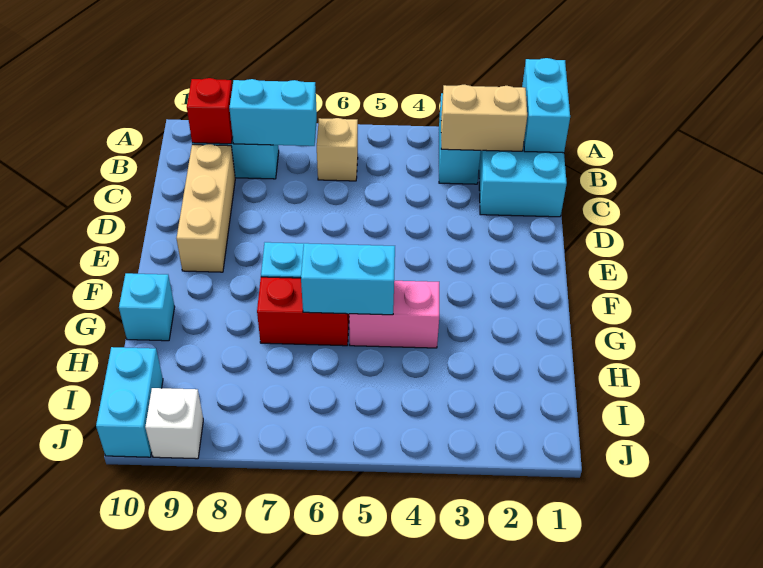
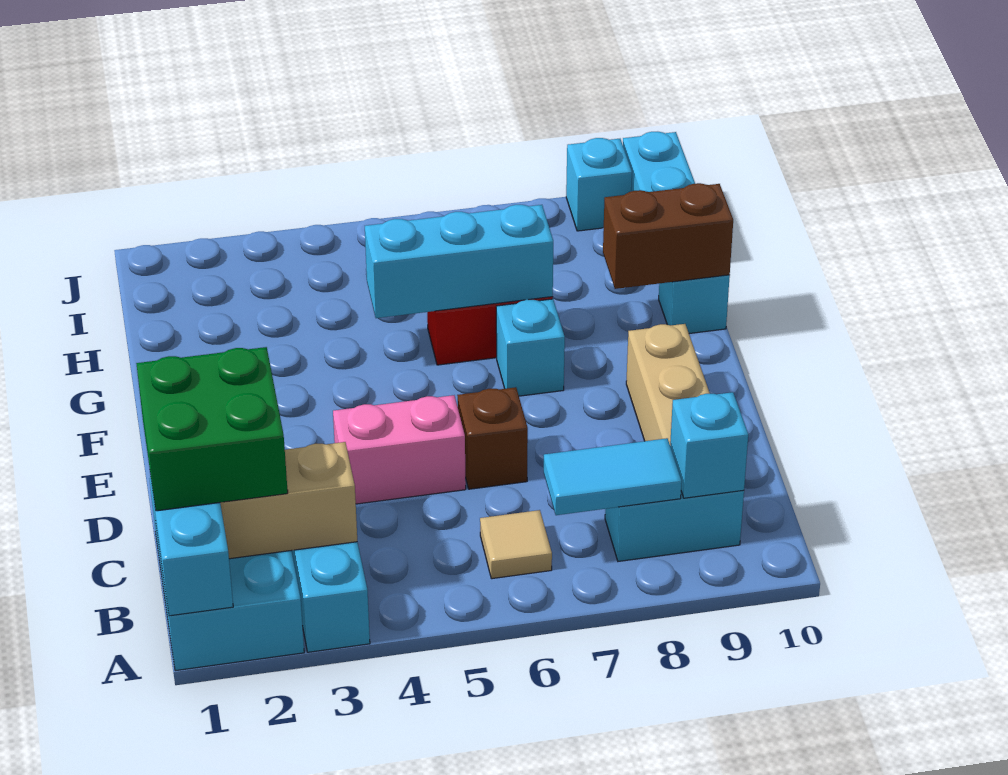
none -> green brick B1:C2 level 3
tan brick B6 level 1 -> tan tile B6 level 1
cyan brick B7:B8 level 2 -> cyan tile B7:B8 level 2
red brick B9 level 2 -> cyan brick B9 level 2
none -> brown brick D6 level 1
pink brick G4:G5 level 1 -> pink brick D4:D5 level 1
cyan brick G5:G6 level 2 -> cyan brick G5:G7 level 2
none -> brown brick G9:G10 level 2
white brick J9 level 1 -> cyan brick J9 level 1

